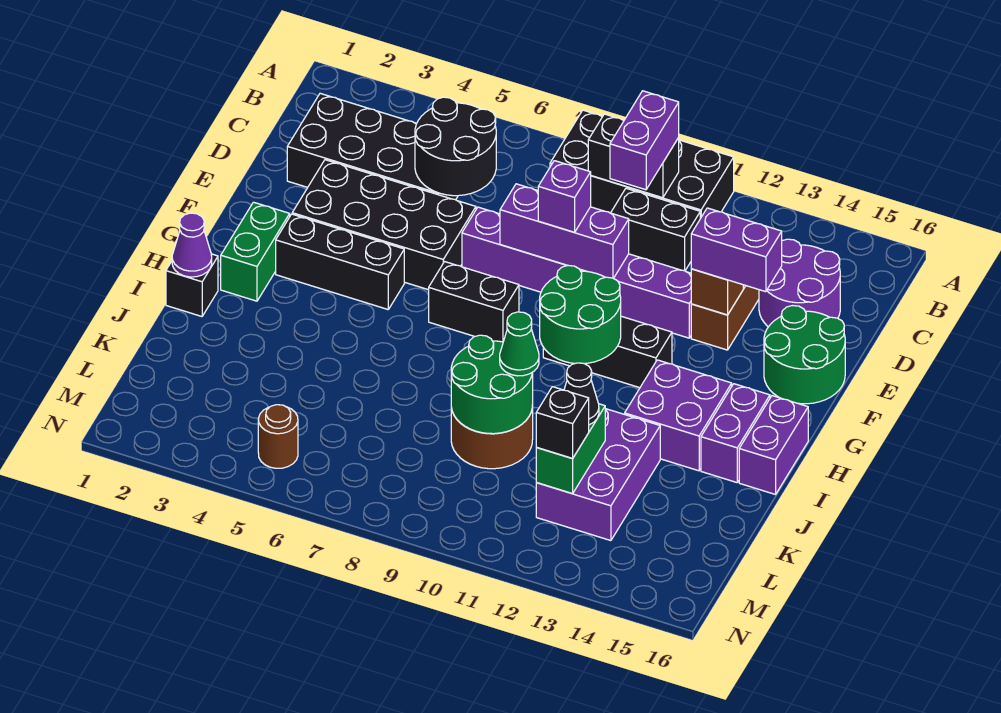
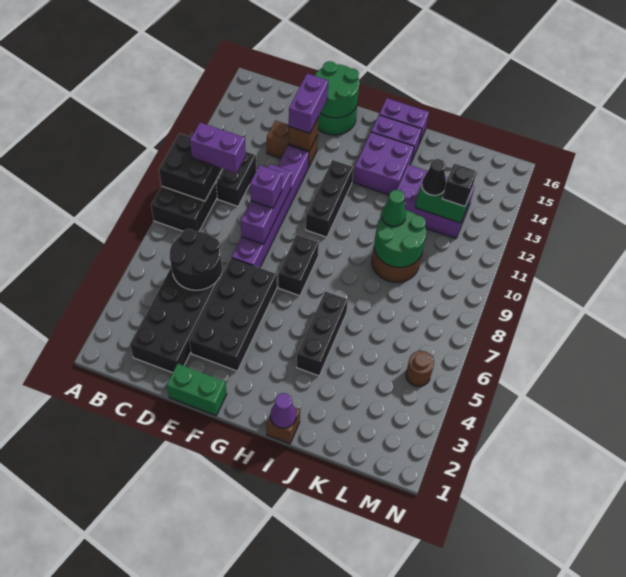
black brick B9:B10 level 2 -> black brick A9:B10 level 2
purple round brick C14:D15 level 1 -> none
green brick G2:H2 level 1 -> green brick E1:F1 level 1
black brick G3:G5 level 1 -> black brick I4:I6 level 1
green round brick G10:H11 level 2 -> green round brick E15:F16 level 2
black brick I1 level 1 -> brown brick I1 level 1

